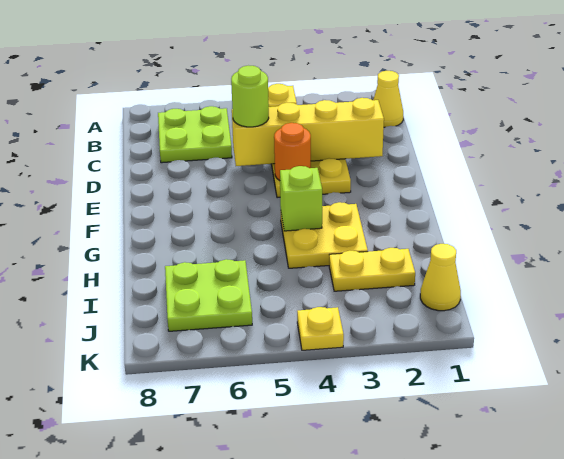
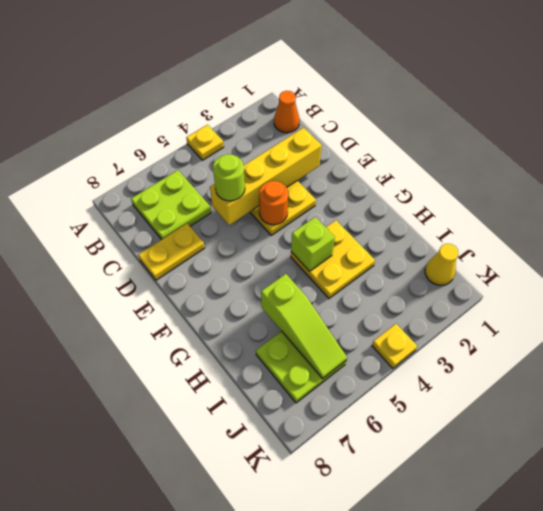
yellow cone B1 level 1 -> orange cone B1 level 1
none -> lime slope H6:J6 level 2 top H
yellow plate I2:I3 level 1 -> yellow plate D7:D8 level 1

